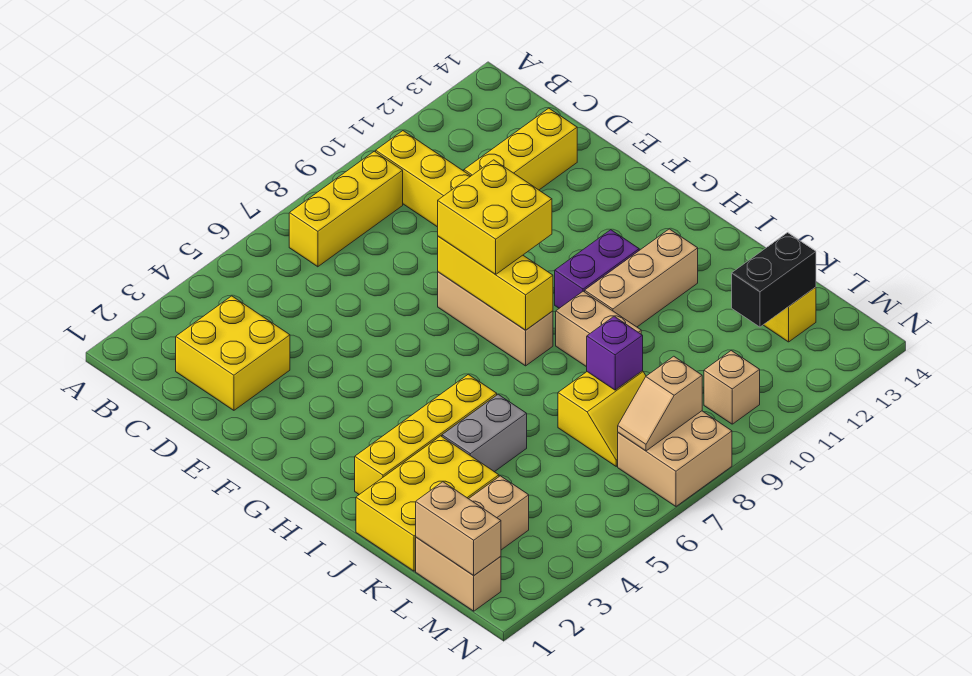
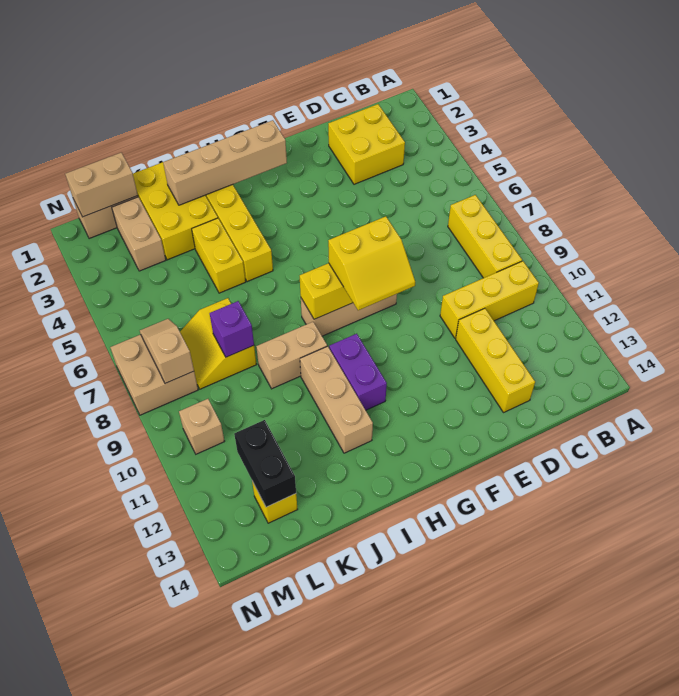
yellow brick F8:G9 level 3 -> yellow slope F8:G9 level 3 top 8
none -> tan brick G2:J2 level 2
grey brick J4:J5 level 1 -> yellow brick J4:J5 level 1

